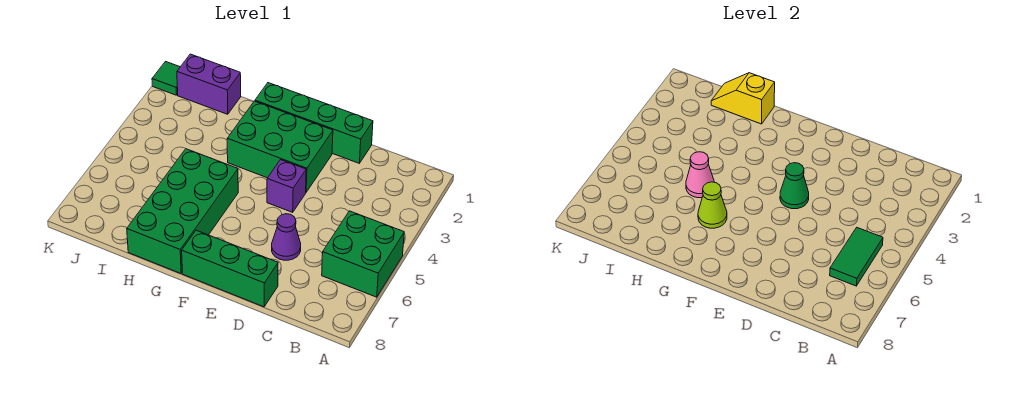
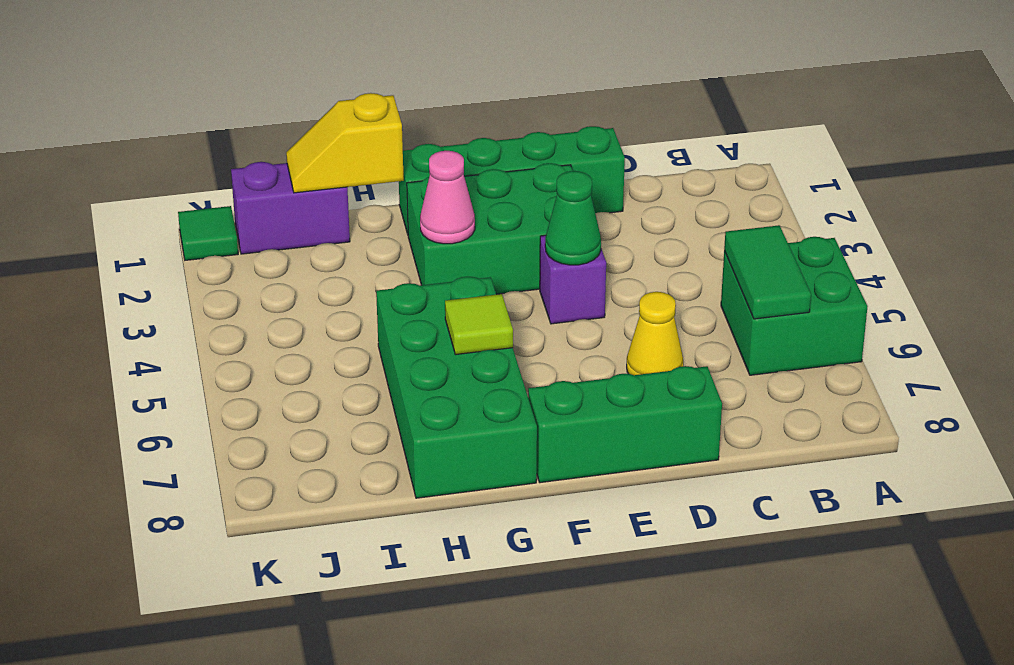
purple cone D6 level 1 -> yellow cone D6 level 1
lime cone G6 level 2 -> lime tile G6 level 2
pink cone H5 level 2 -> pink cone G3 level 2

